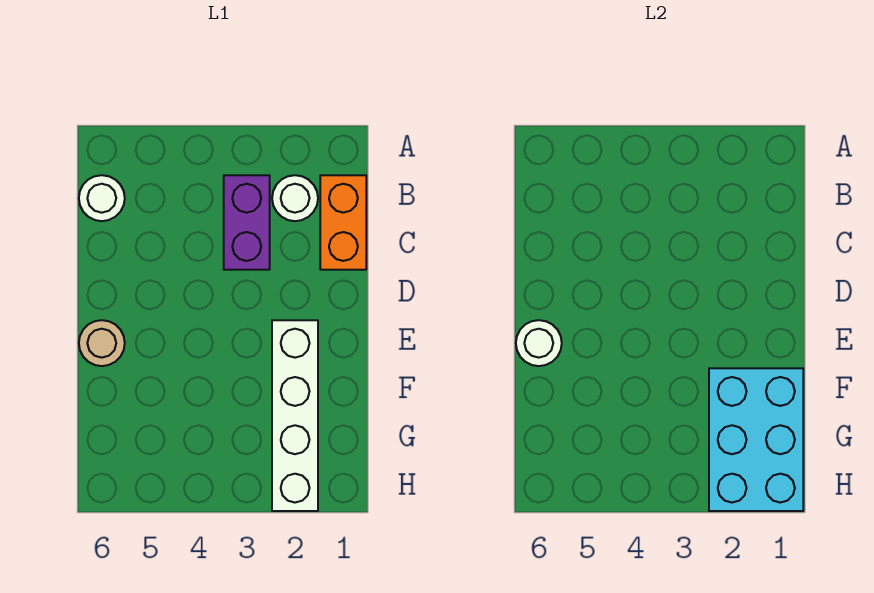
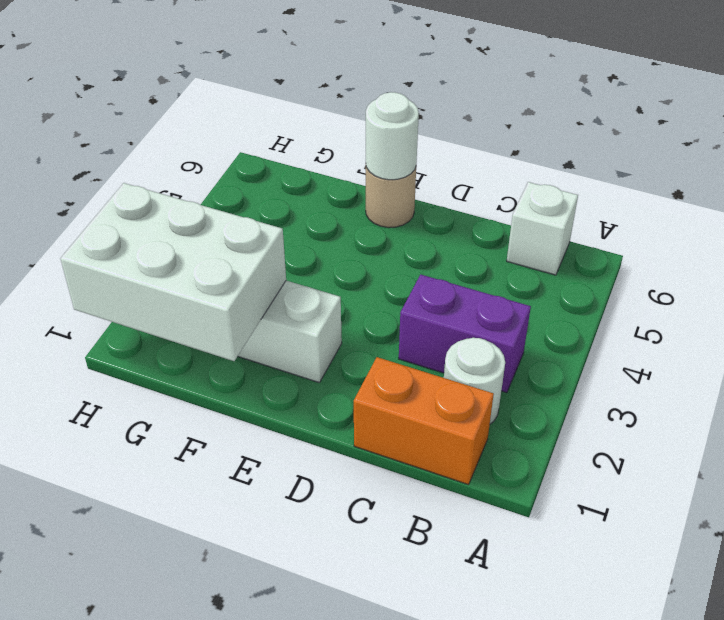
white round brick B6 level 1 -> white brick B6 level 1
cyan brick F1:H2 level 2 -> white brick F1:H2 level 2

